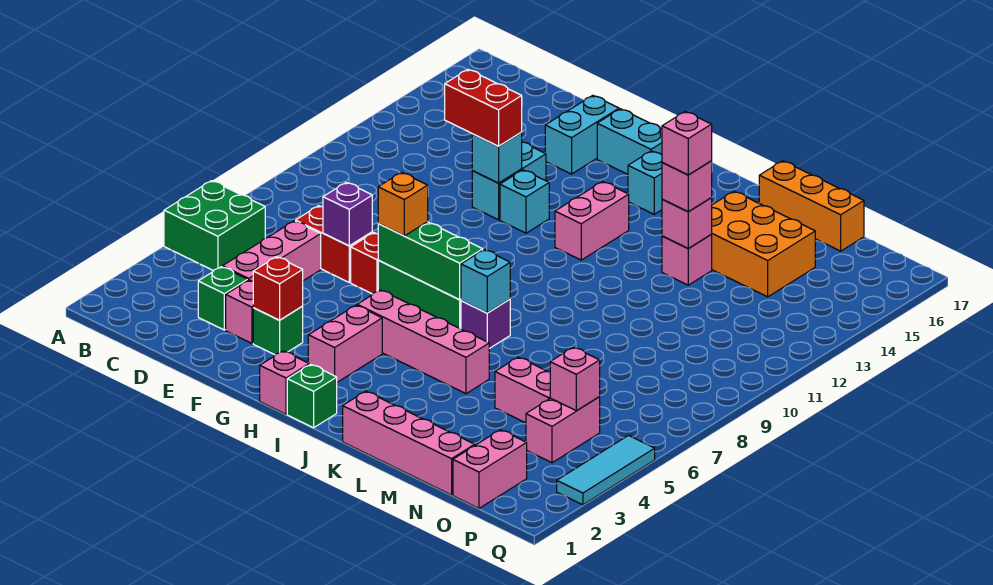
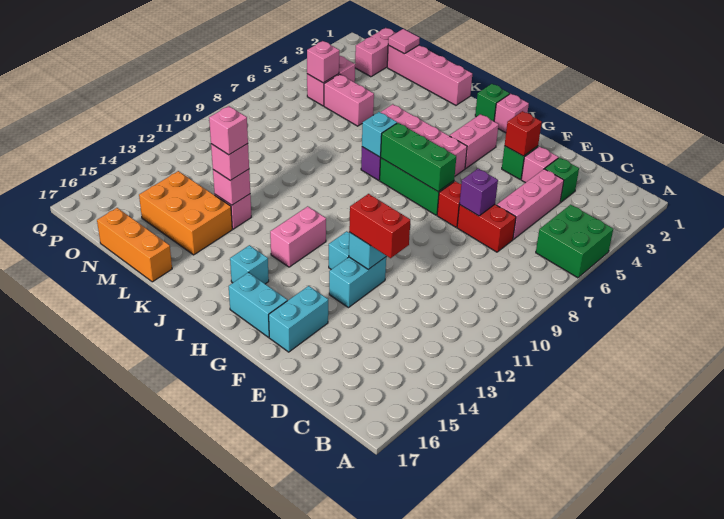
orange brick G7 level 3 -> none
none -> pink tile N1 level 2
cyan tile Q3:Q5 level 1 -> none

